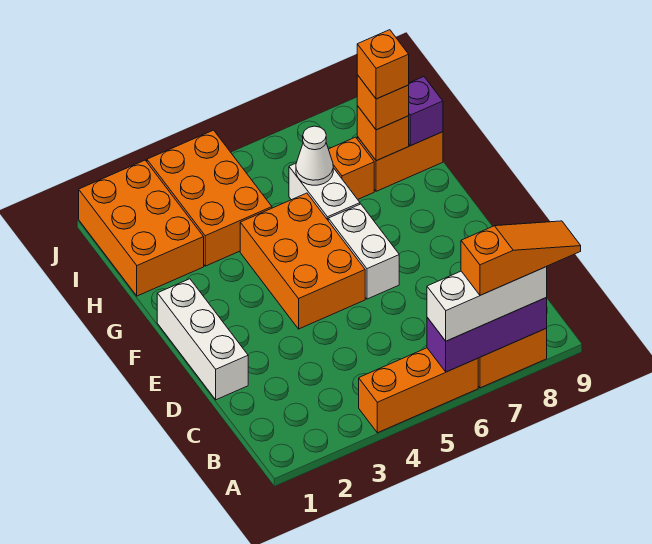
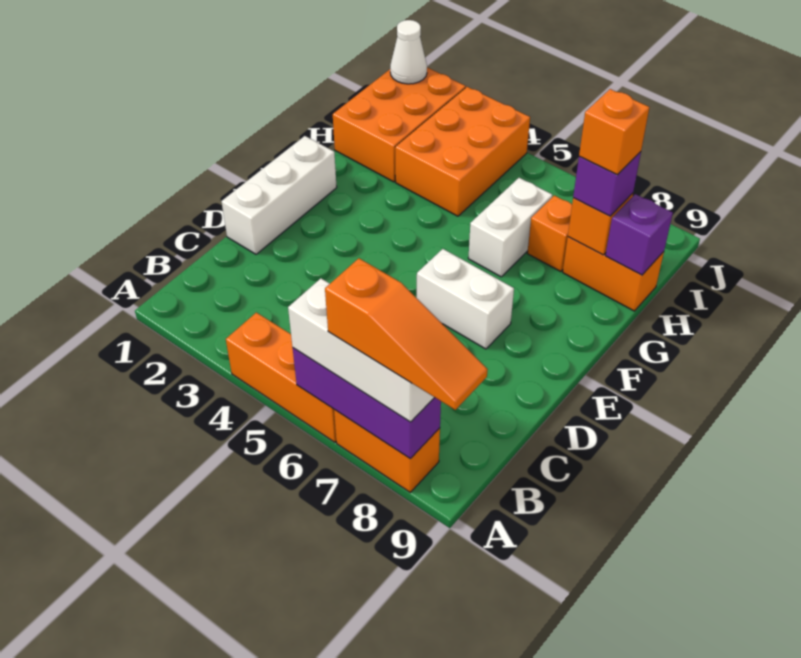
orange brick E4:G5 level 1 -> none
white brick E6:F6 level 1 -> white brick E6:E7 level 1
white cone H6 level 2 -> white cone J1 level 2
orange brick H8 level 3 -> purple brick H8 level 3

